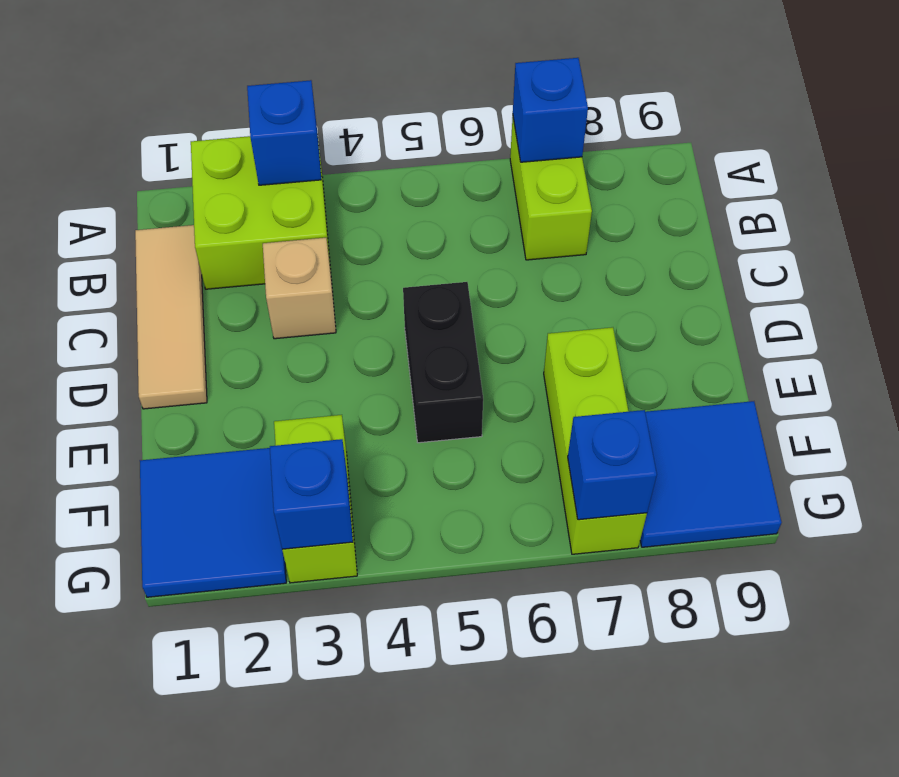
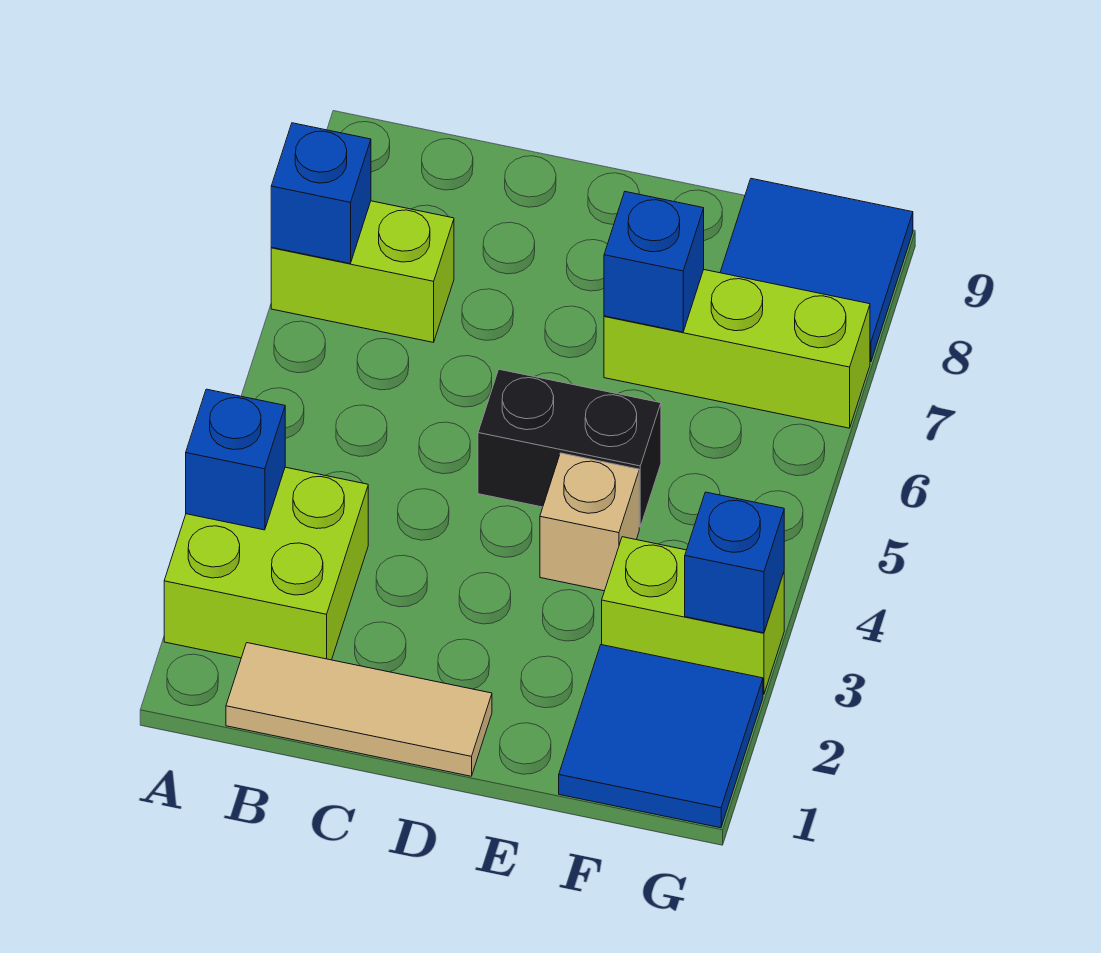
tan brick C3 level 1 -> tan brick E4 level 1
blue brick G7 level 2 -> blue brick E7 level 2

